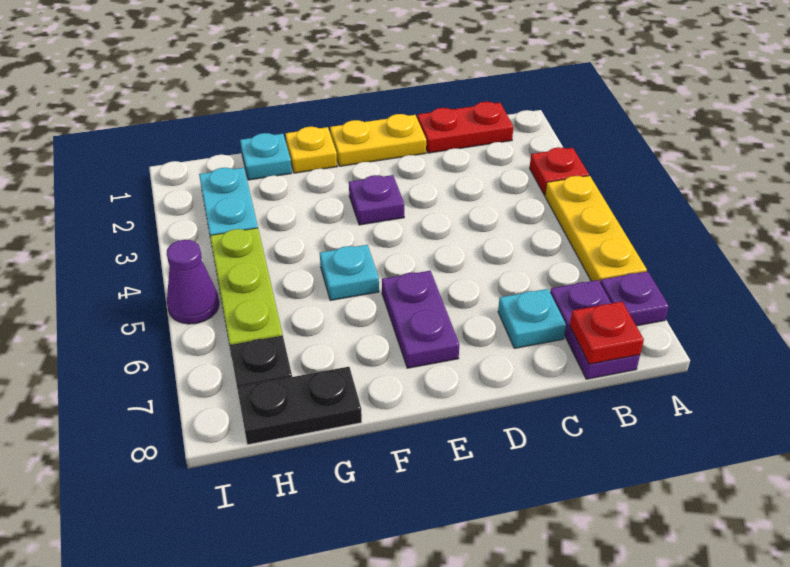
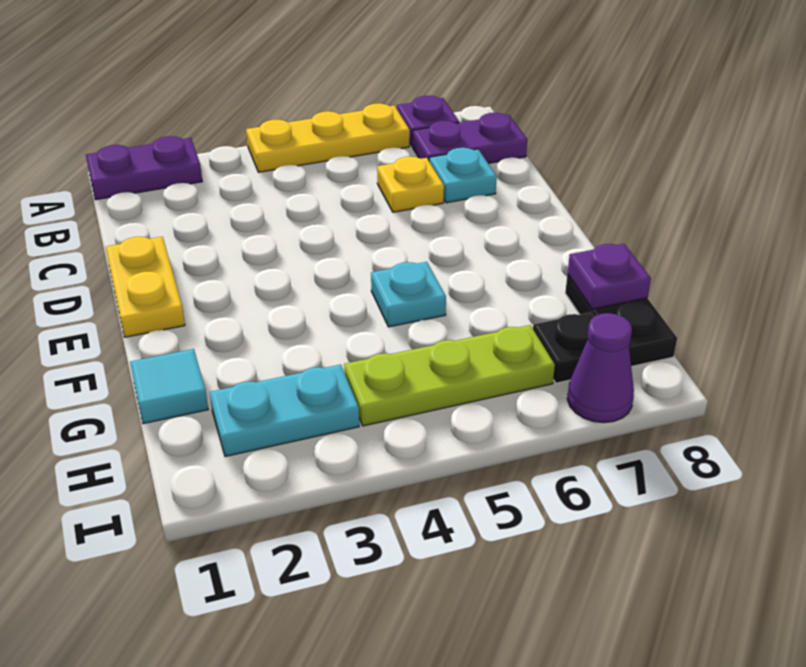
red plate A3 level 1 -> none
red plate B1:C1 level 1 -> none
red plate B8 level 2 -> none
purple plate E3 level 1 -> purple plate G8 level 2
purple plate E6:E7 level 1 -> purple plate A1:A2 level 1
yellow plate F1 level 1 -> yellow plate C6 level 1
cyan plate G1 level 1 -> cyan tile G1 level 1
purple cone I5 level 1 -> purple cone I7 level 1

